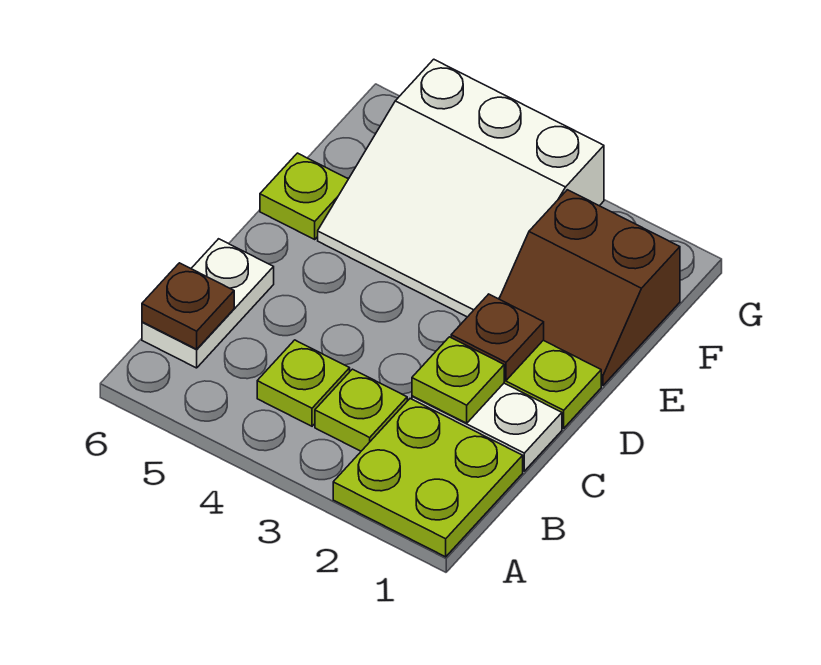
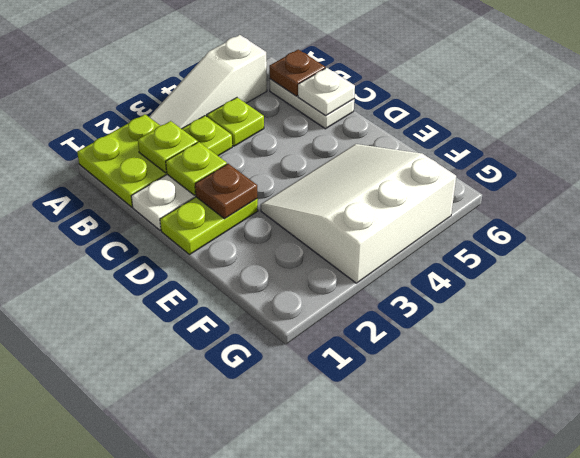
none -> white slope A3:A5 level 1 top 5
none -> white plate C6 level 2
brown slope E1:F2 level 1 top F -> none
lime plate E6 level 1 -> lime plate B2 level 2

